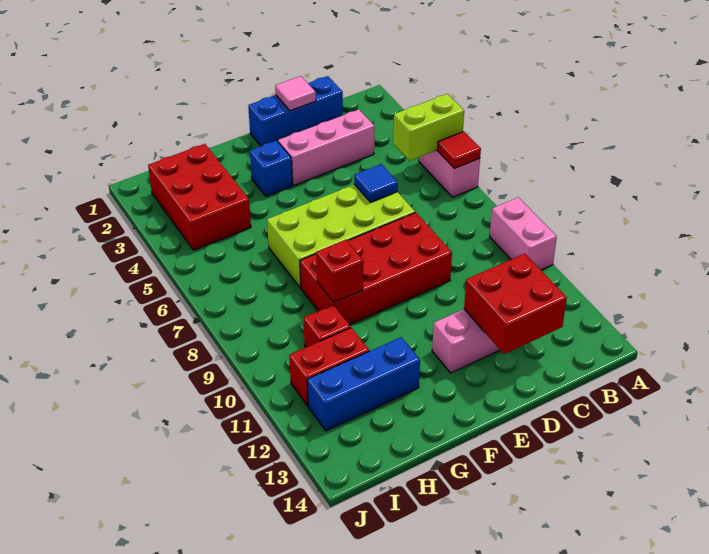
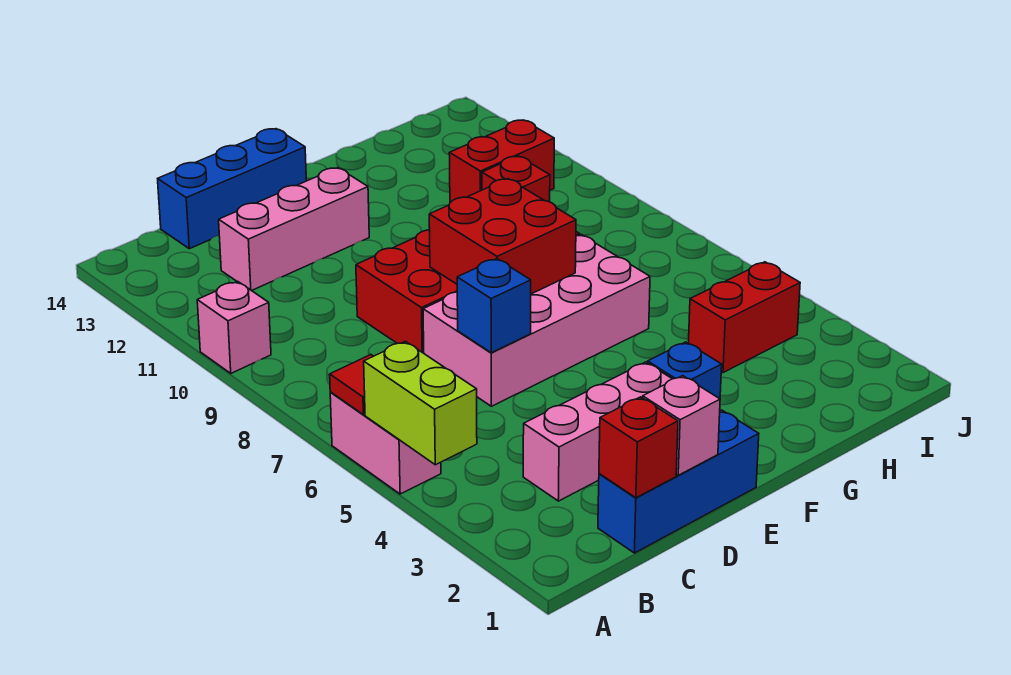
lime brick A5:B5 level 2 -> lime brick A4:A5 level 2
pink brick A9:A10 level 1 -> pink brick A10 level 1
red brick C12:D13 level 2 -> red brick E7:F8 level 2
pink tile D1 level 2 -> pink brick D1 level 2
lime brick D6:G7 level 1 -> pink brick D6:G7 level 1
blue tile D6 level 2 -> blue brick D6 level 2
red brick G9 level 2 -> red brick C1 level 2
blue brick G12:I12 level 1 -> blue brick C14:E14 level 1
red brick H2:I4 level 1 -> red brick H4:I4 level 1

